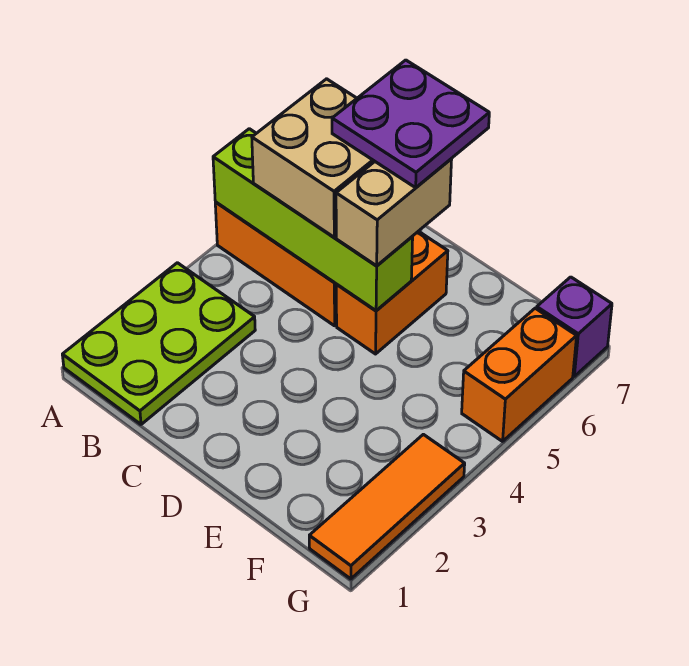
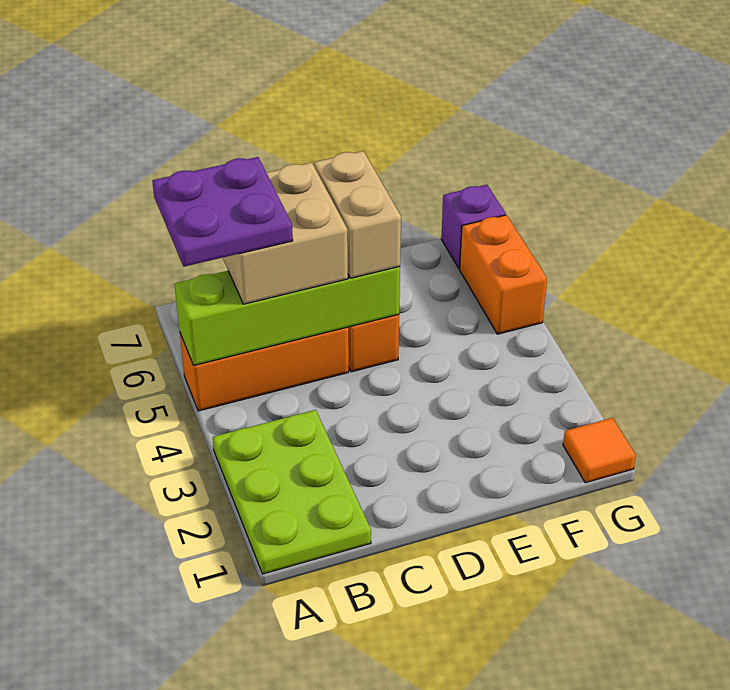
purple plate C6:D7 level 4 -> purple plate A5:B6 level 4
orange tile G1:G3 level 1 -> orange tile G1 level 1

